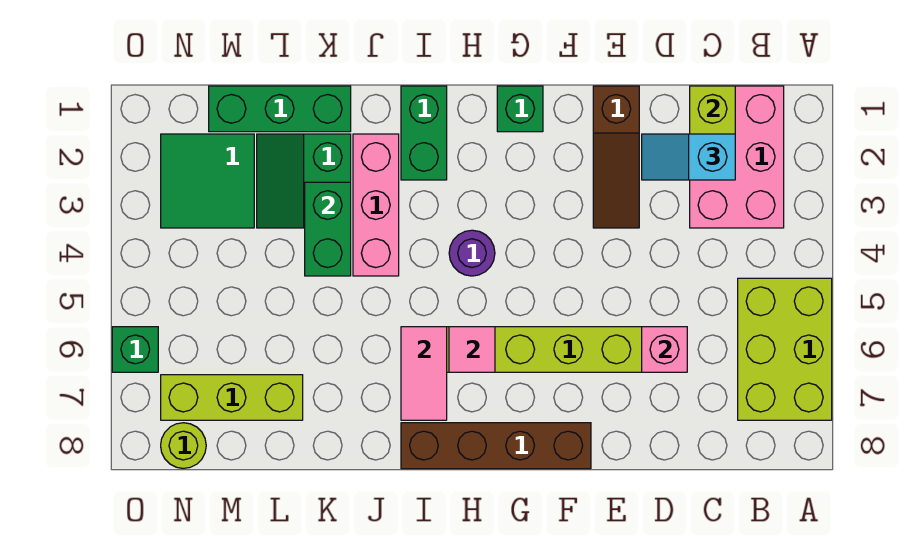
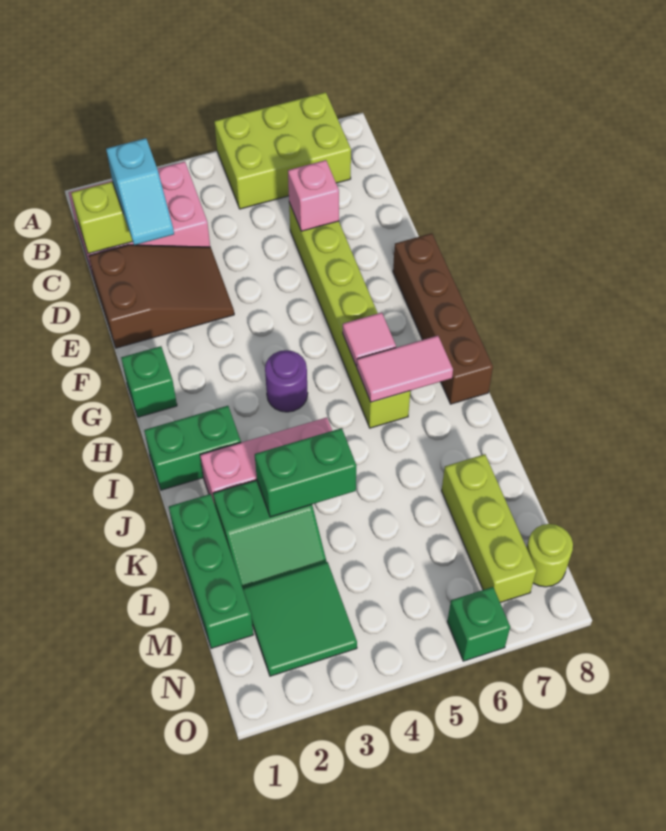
brown slope E1:E3 level 1 top 1 -> brown slope D1:E3 level 1 top 1

